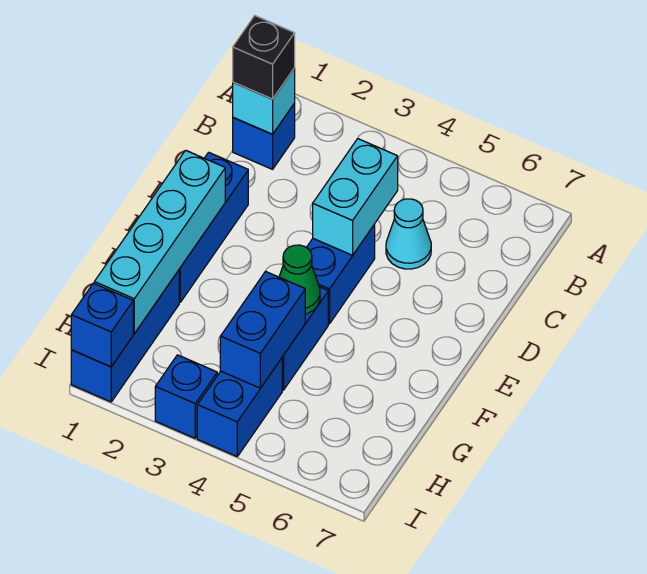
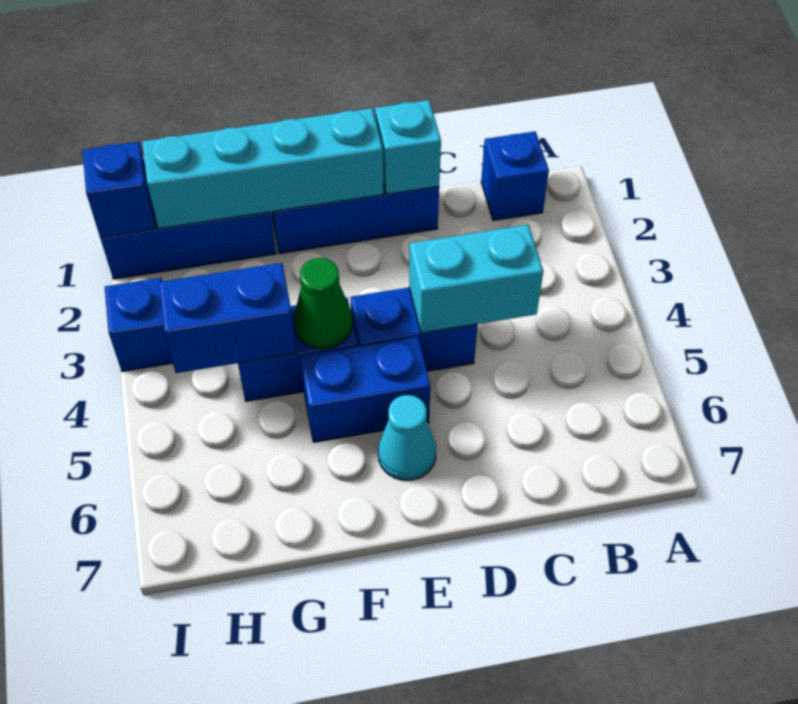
cyan brick B1 level 2 -> cyan brick D1 level 2
black brick B1 level 3 -> none
cyan cone C5 level 1 -> cyan cone E6 level 1
blue brick H4:I4 level 1 -> blue brick E5:F5 level 1

